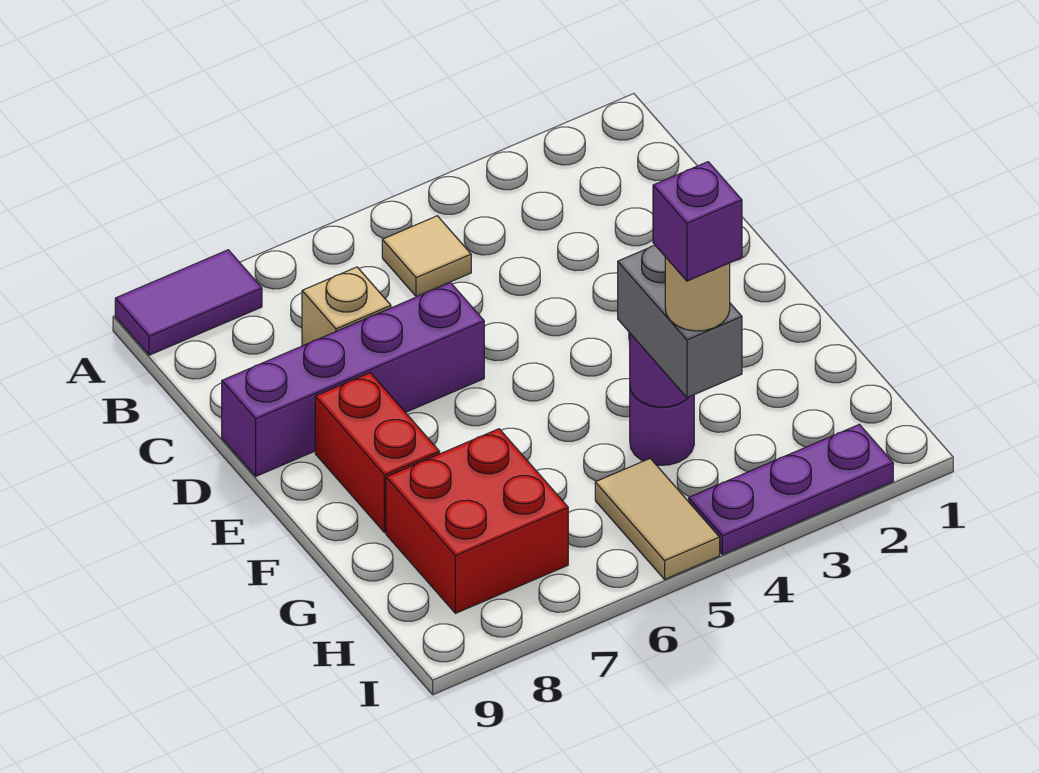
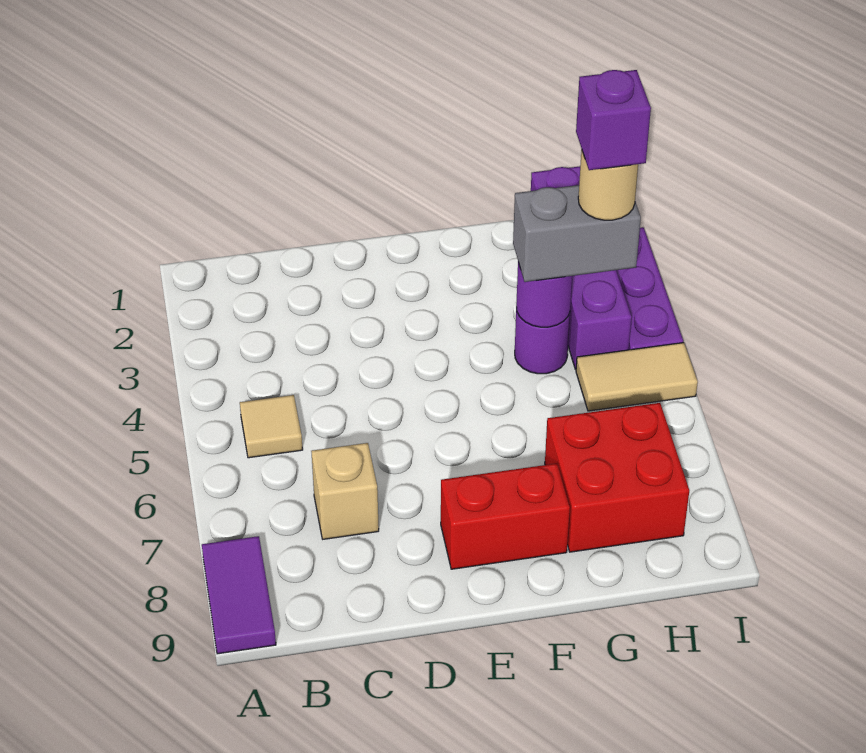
purple brick D6:D9 level 1 -> purple brick H1:H4 level 1

